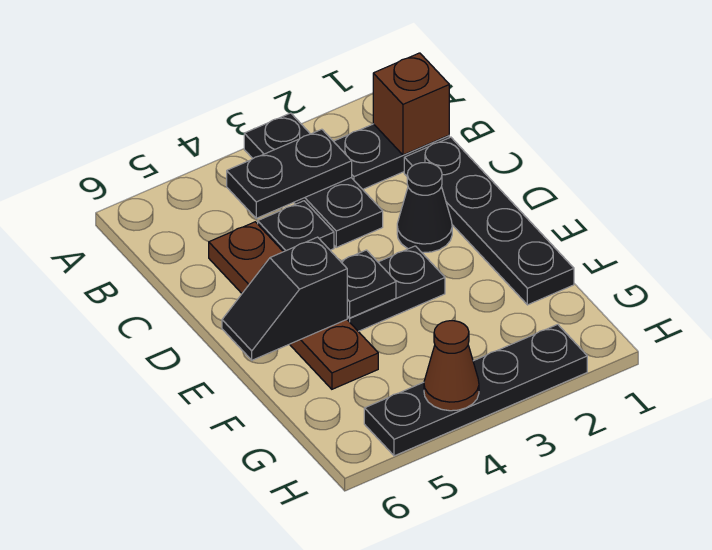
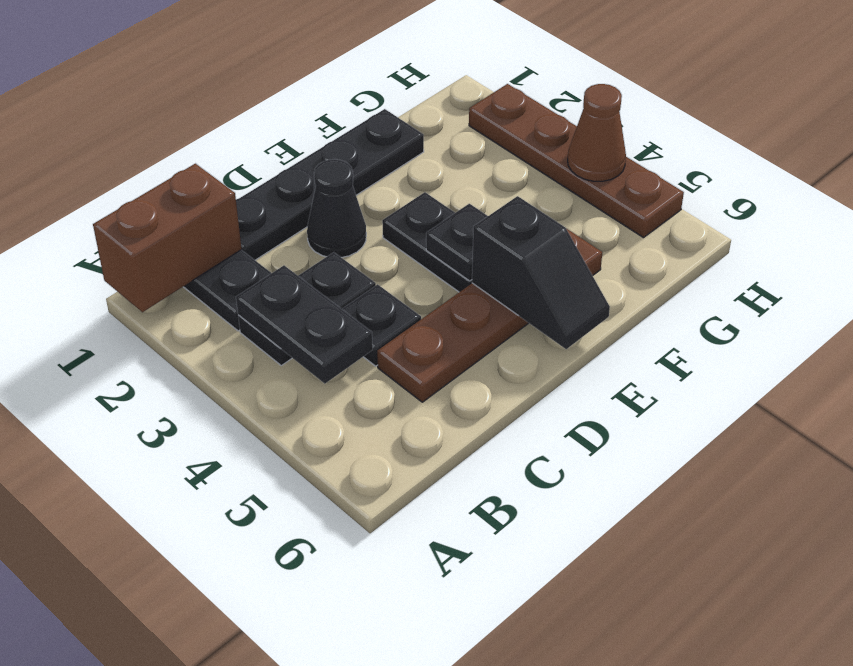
black plate A3:C3 level 1 -> black plate B3:C3 level 1
brown brick B1 level 2 -> brown brick A1:B1 level 2
black plate H2:H5 level 1 -> brown plate H2:H5 level 1

